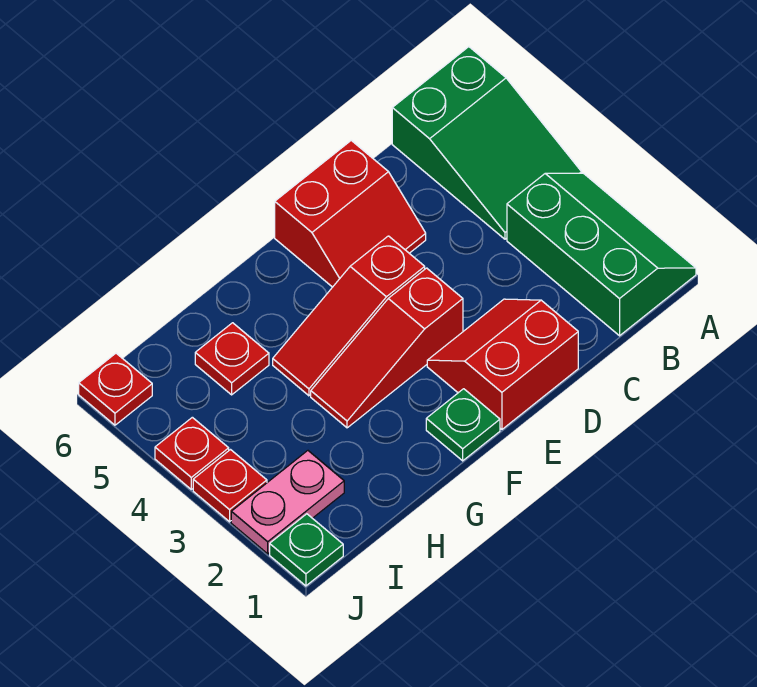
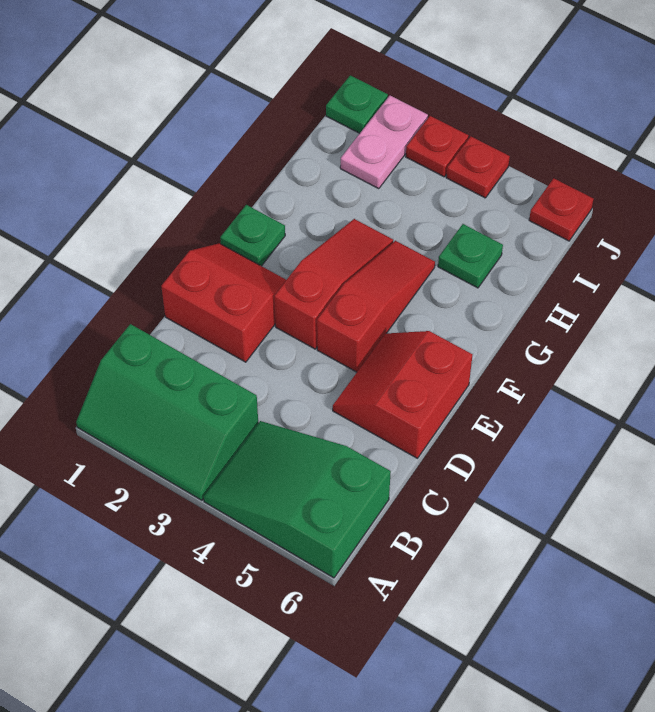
red slope D1:E2 level 1 top 1 -> red slope D1:E2 level 1 top D
red plate H5 level 1 -> green plate H5 level 1

